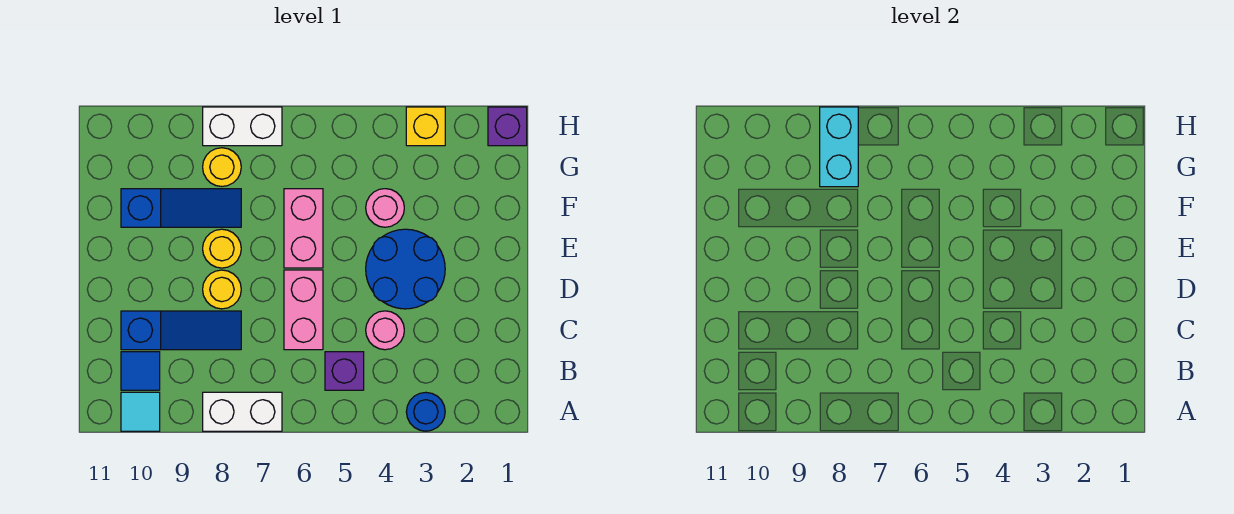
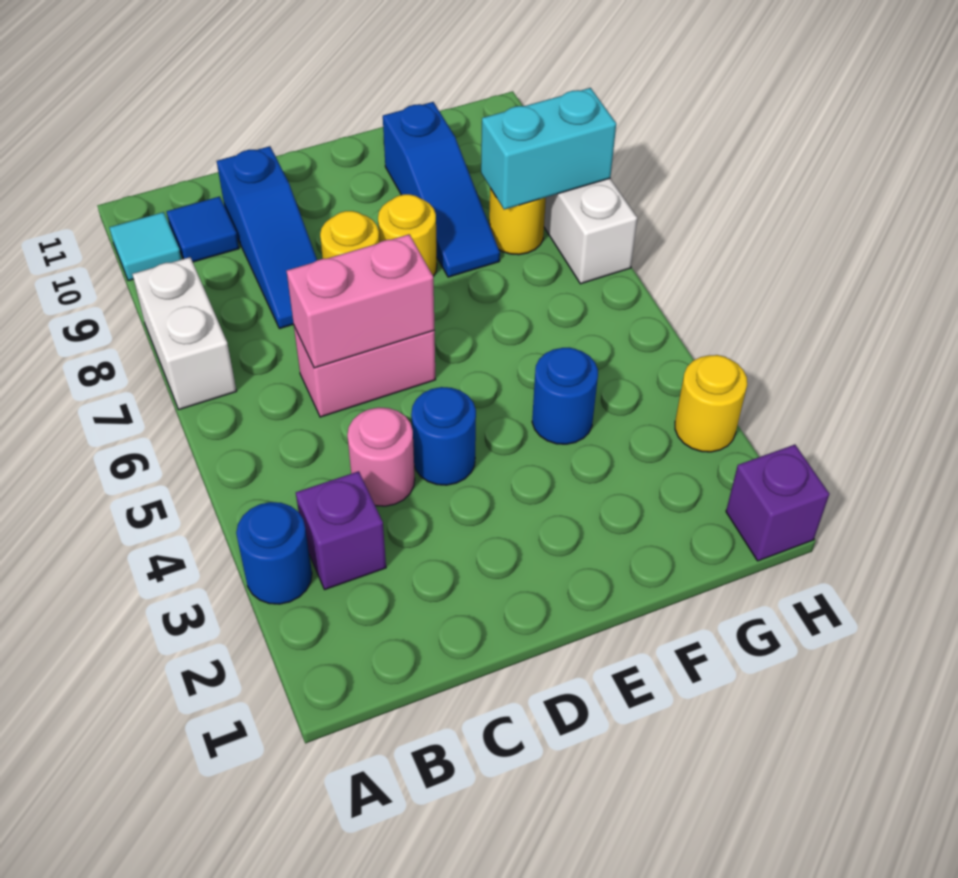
purple brick B5 level 1 -> purple brick B3 level 1
blue round brick D3:E4 level 1 -> blue round brick D4 level 1
pink brick E6:F6 level 1 -> pink brick C6:D6 level 2
pink round brick F4 level 1 -> blue round brick F4 level 1
yellow brick H3 level 1 -> yellow round brick H3 level 1

